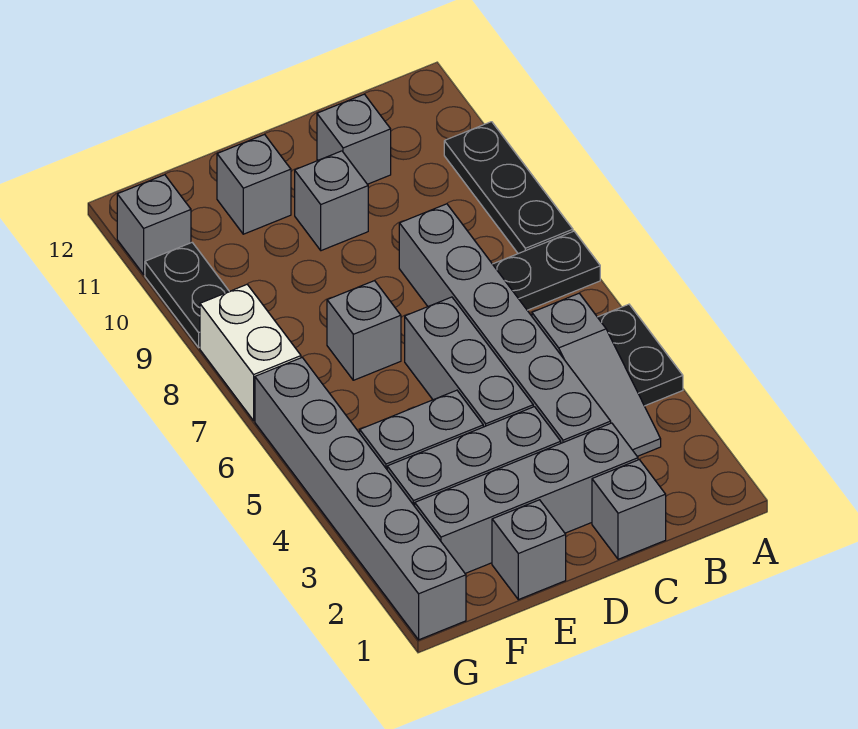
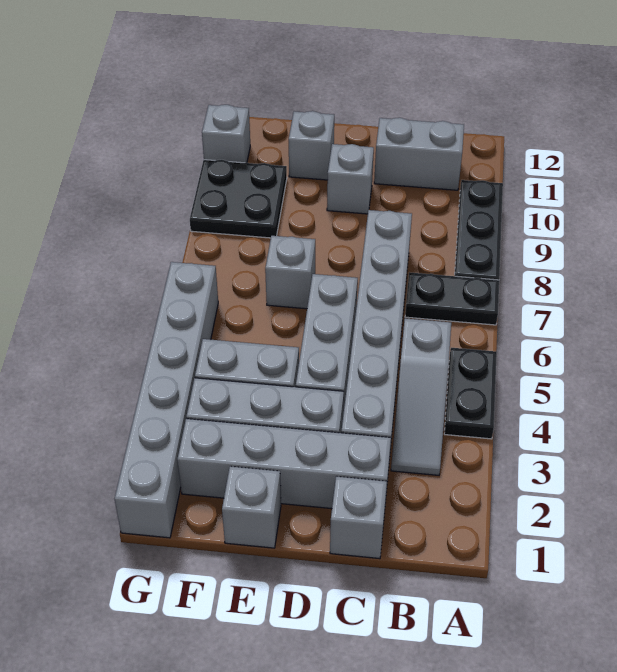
grey brick C11 level 1 -> grey brick B11:C11 level 1
white brick G7:G8 level 1 -> none
black plate G9:G10 level 1 -> black plate F9:G10 level 1

